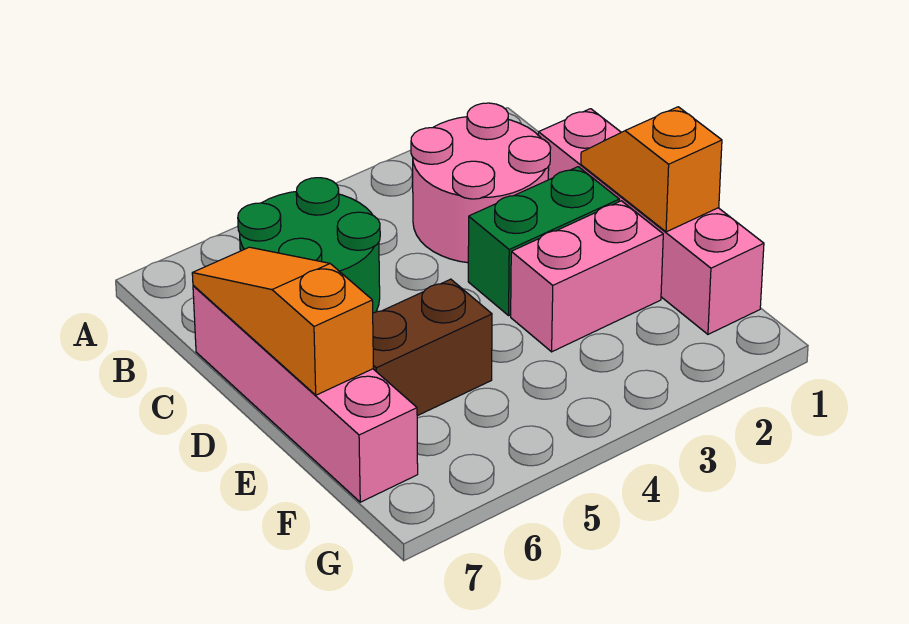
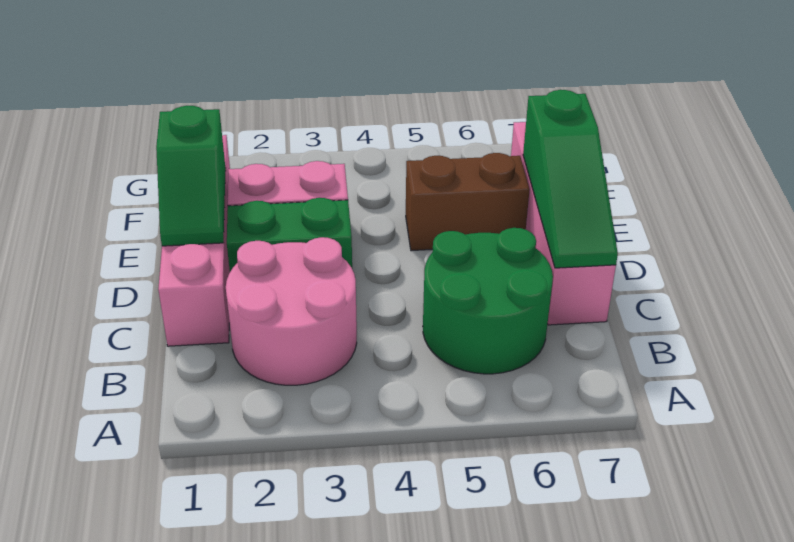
orange slope C7:E7 level 2 top E -> green slope C7:E7 level 2 top E
orange slope D1:E1 level 2 top E -> green slope D1:E1 level 2 top E

